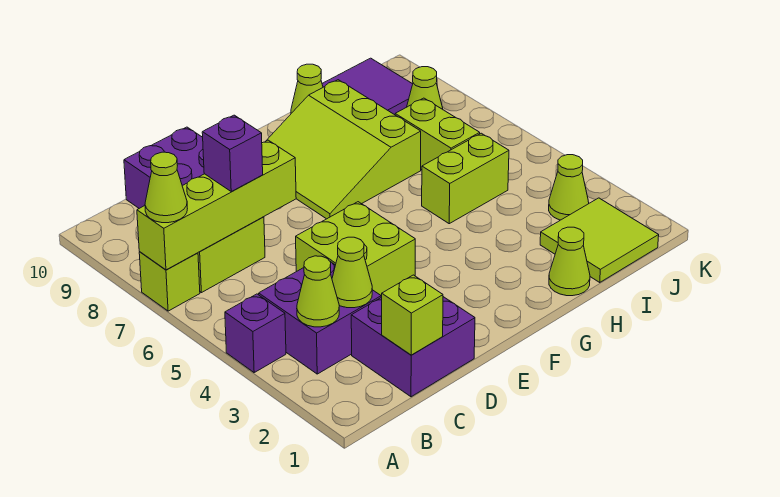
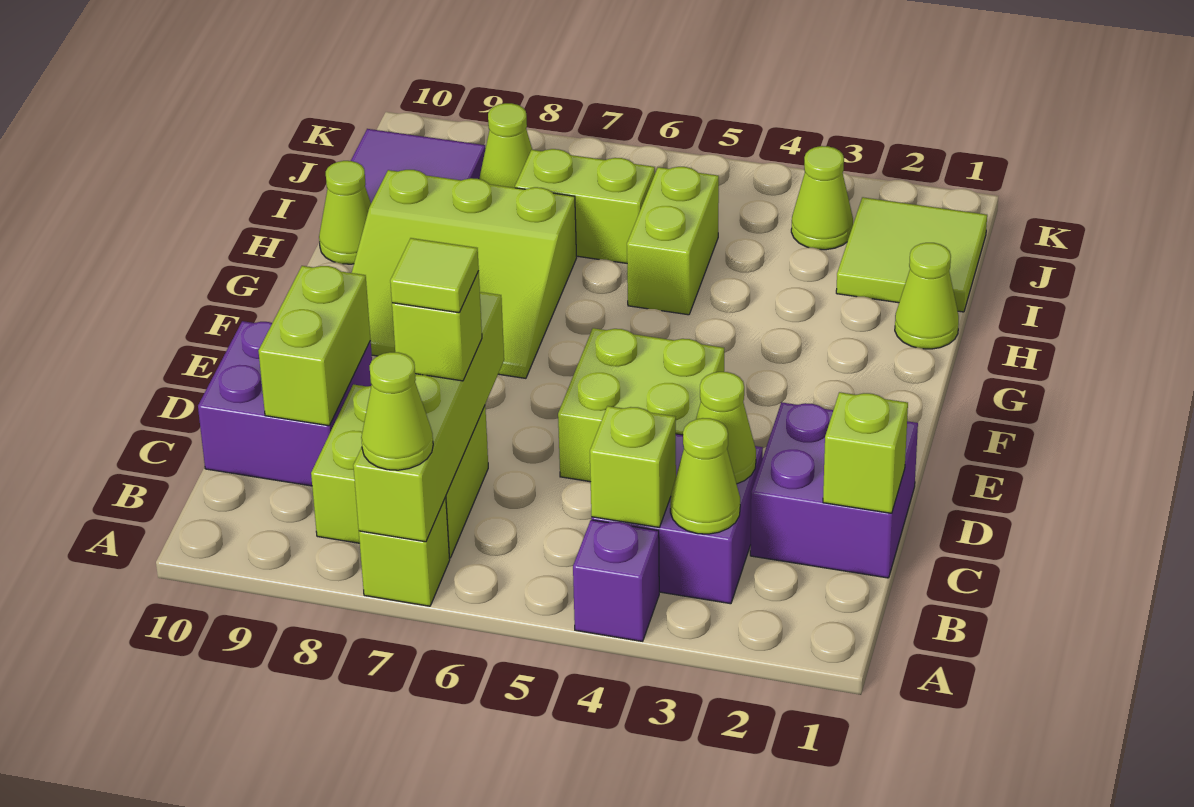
none -> lime brick B4 level 2
purple brick C7 level 3 -> lime brick C7 level 3
none -> lime tile C7 level 4
none -> lime brick C9:D9 level 2

